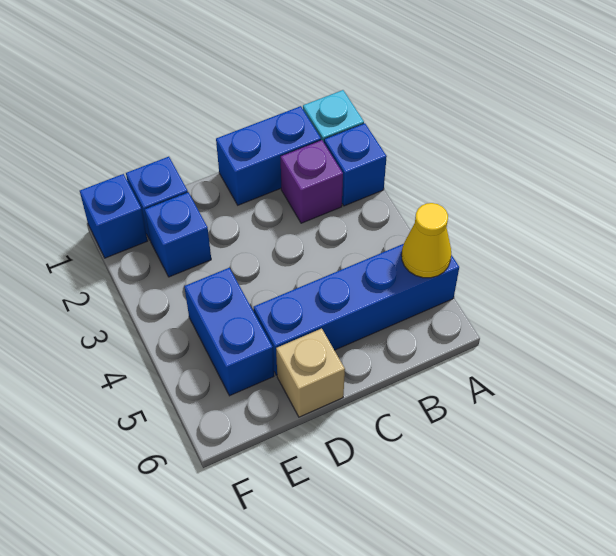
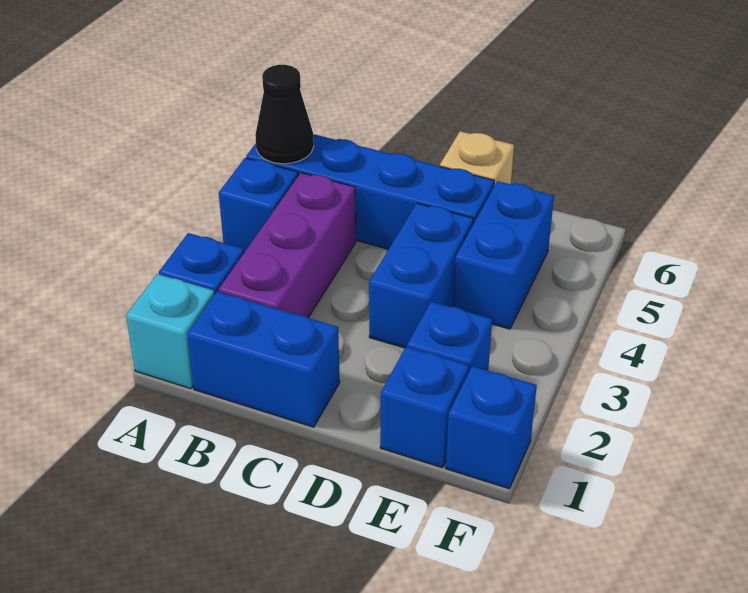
none -> blue brick A4 level 1
yellow cone A5 level 2 -> black cone A5 level 2
purple brick B2 level 1 -> purple brick B2:B4 level 1
none -> blue brick D3:D4 level 1

